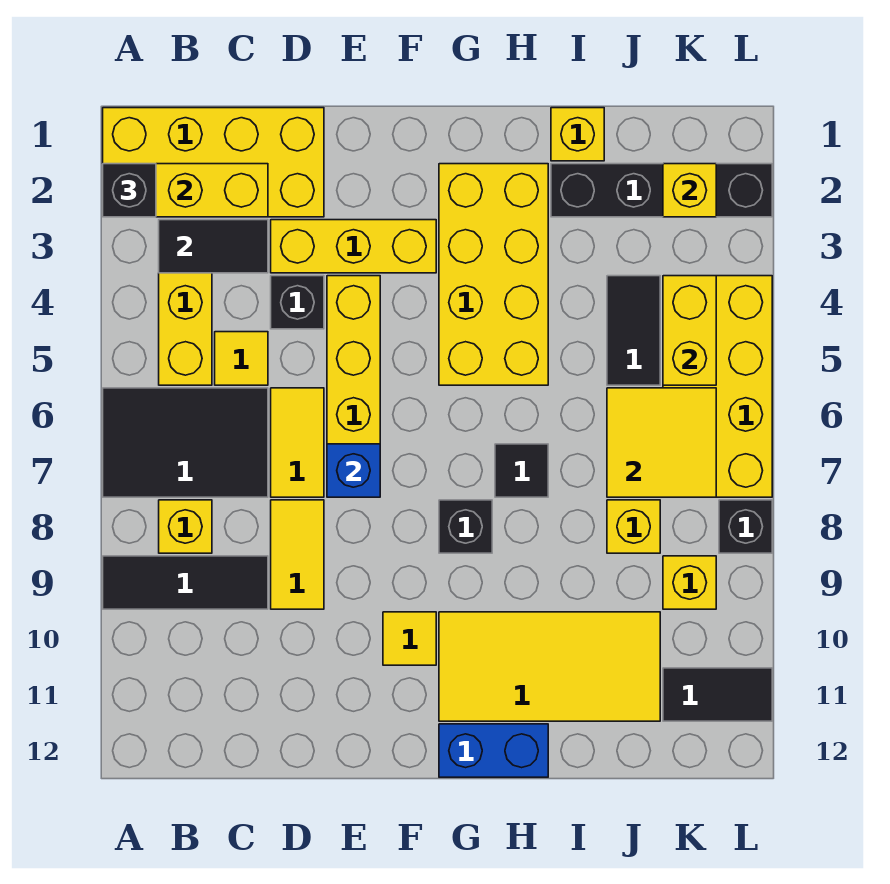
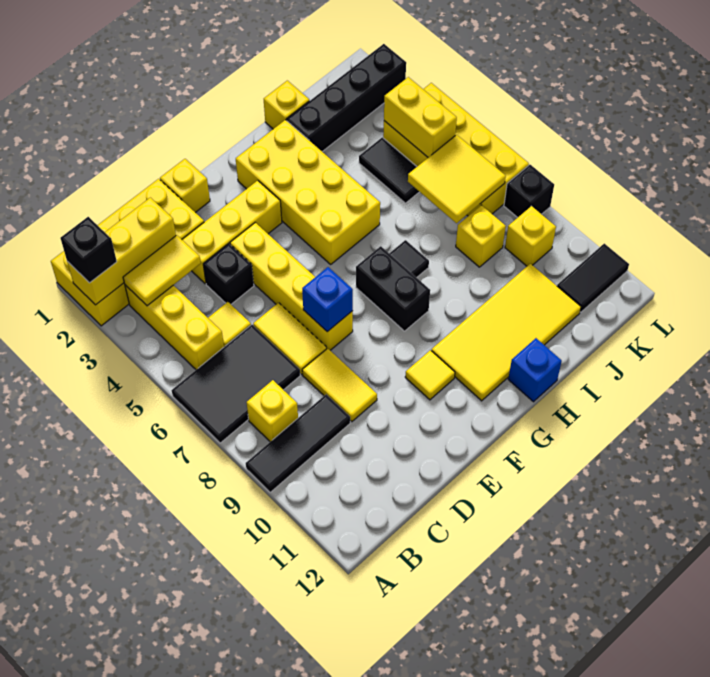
black tile B3:C3 level 2 -> yellow tile B3:C3 level 2
black brick G8 level 1 -> black brick G7:G8 level 1
blue brick G12:H12 level 1 -> blue brick H12 level 1
yellow brick K2 level 2 -> yellow brick E1 level 1

